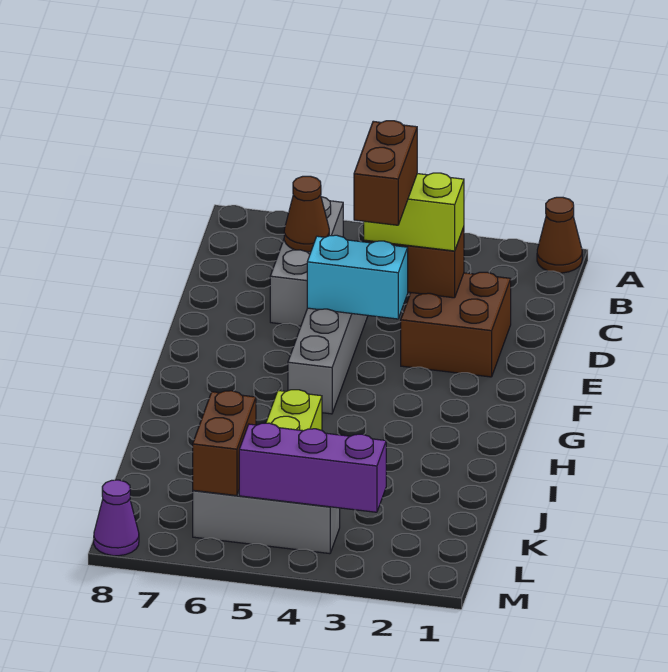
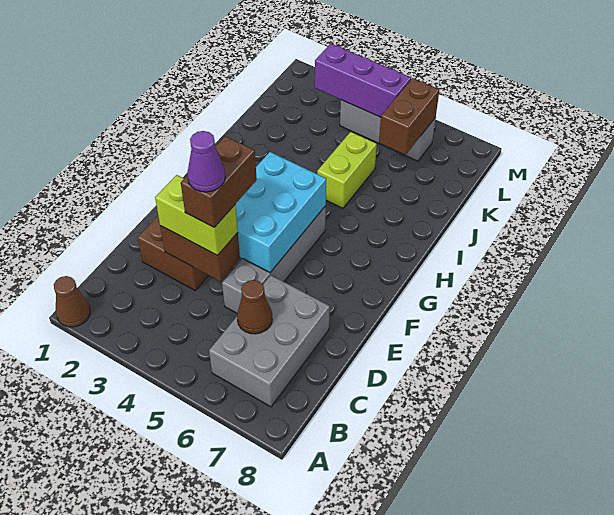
grey brick B6:D6 level 1 -> grey brick B6:D7 level 1
cyan brick E4:E5 level 2 -> cyan brick E4:G5 level 2
purple cone M8 level 1 -> purple cone D4 level 5

